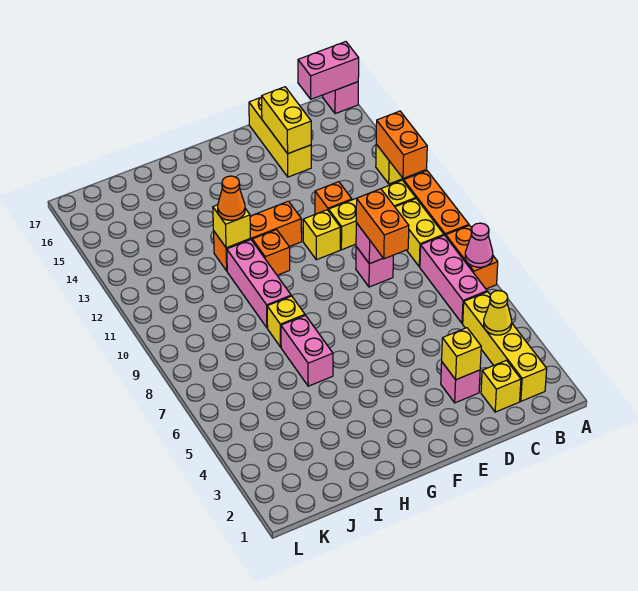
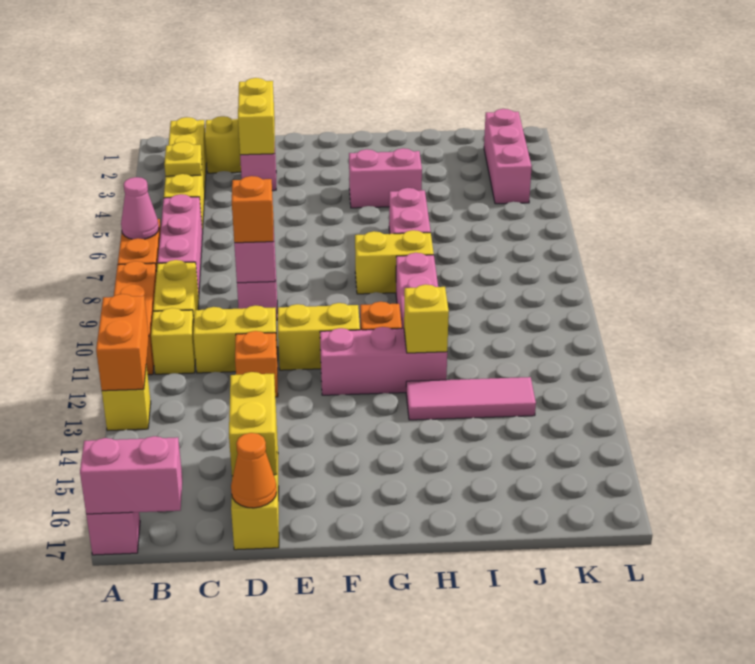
yellow cone B4 level 2 -> yellow plate B4 level 2
yellow brick D3 level 2 -> yellow brick D2:D3 level 2
orange brick D8:D9 level 3 -> orange brick D9 level 3
yellow brick E11 level 1 -> yellow brick E11:F11 level 1
orange brick F12:H12 level 1 -> pink brick F12:H12 level 1
none -> pink brick G4:H4 level 1
yellow brick H8 level 1 -> yellow brick G8:H8 level 1
orange cone H12 level 3 -> orange cone D17 level 2
none -> pink tile H13:J13 level 1
none -> pink brick K2:K4 level 1

